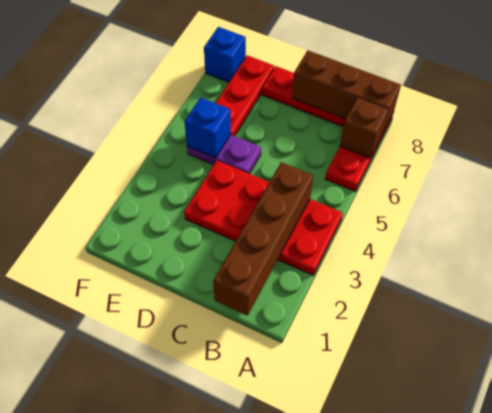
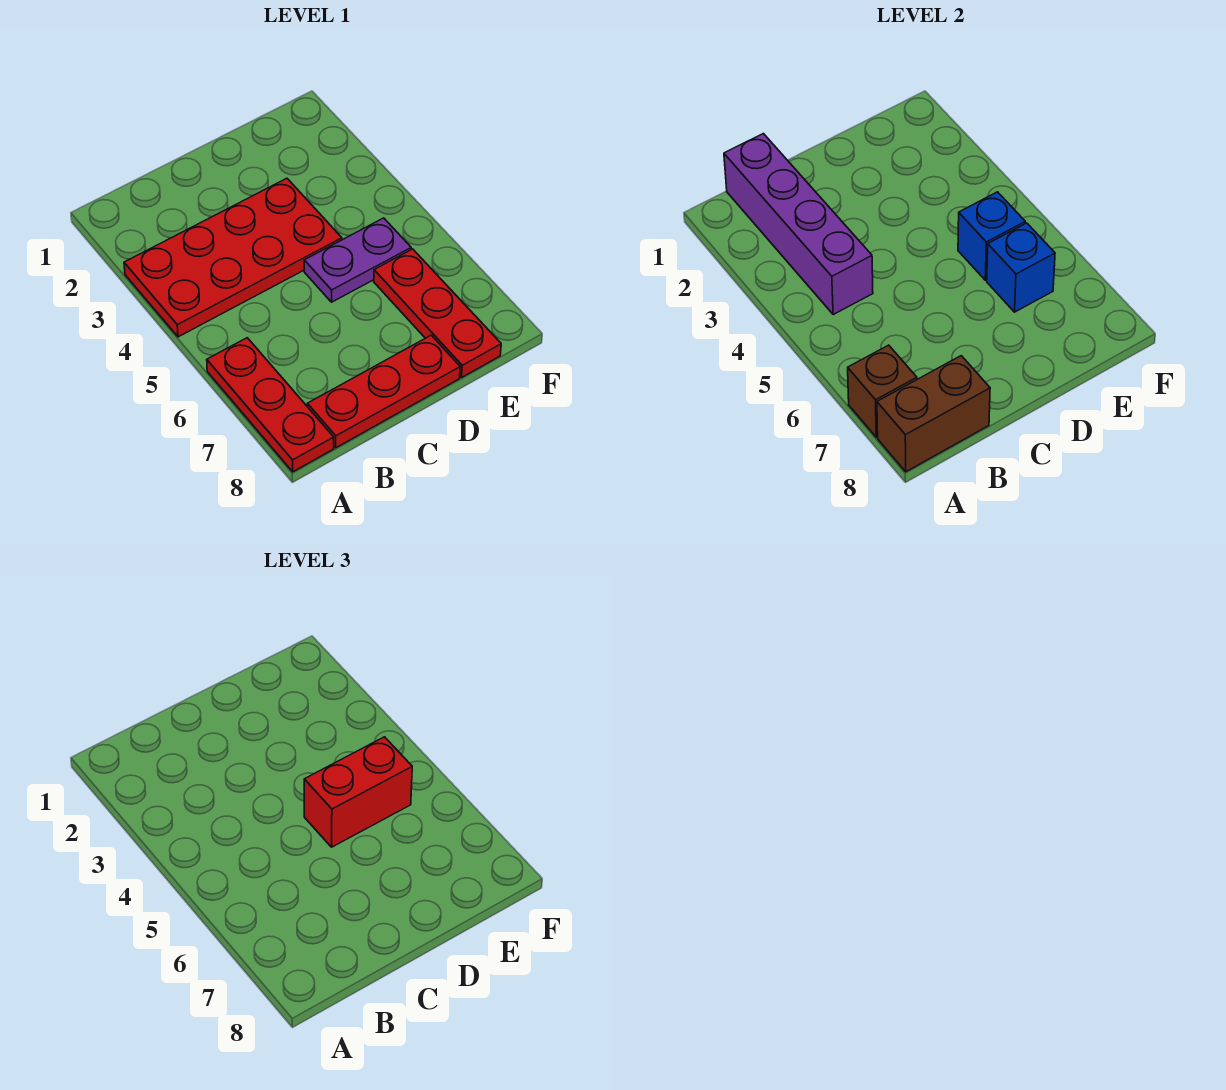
brown brick A8:C8 level 2 -> brown brick A8:B8 level 2
brown brick B1:B4 level 2 -> purple brick B1:B4 level 2
none -> red brick D5:E5 level 3
blue brick F8 level 1 -> blue brick E6 level 2

